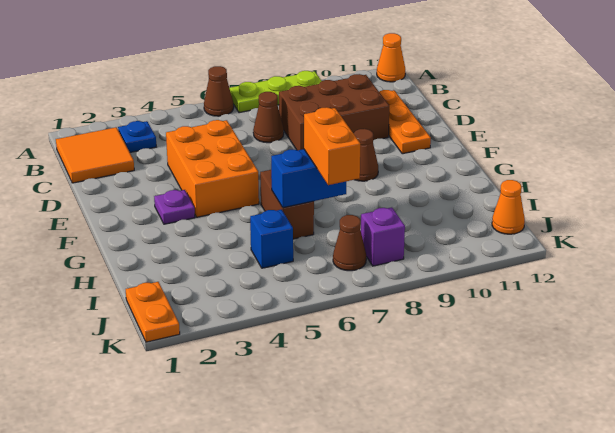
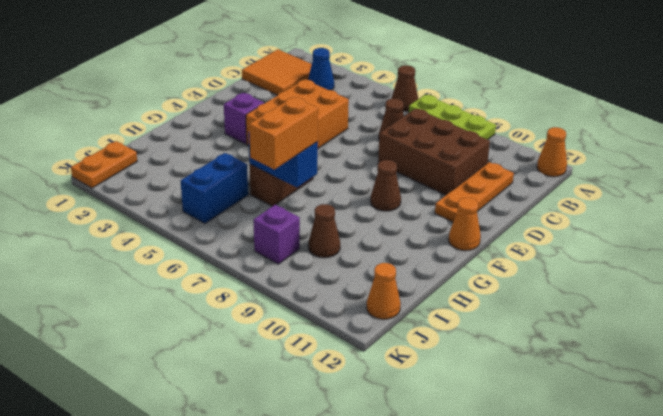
blue plate B3 level 1 -> blue cone B3 level 1
purple plate F3 level 1 -> purple brick F3 level 1
none -> orange cone F12 level 1
blue brick I5 level 1 -> blue brick I5:J5 level 1
brown cone J7 level 1 -> brown cone I9 level 1

